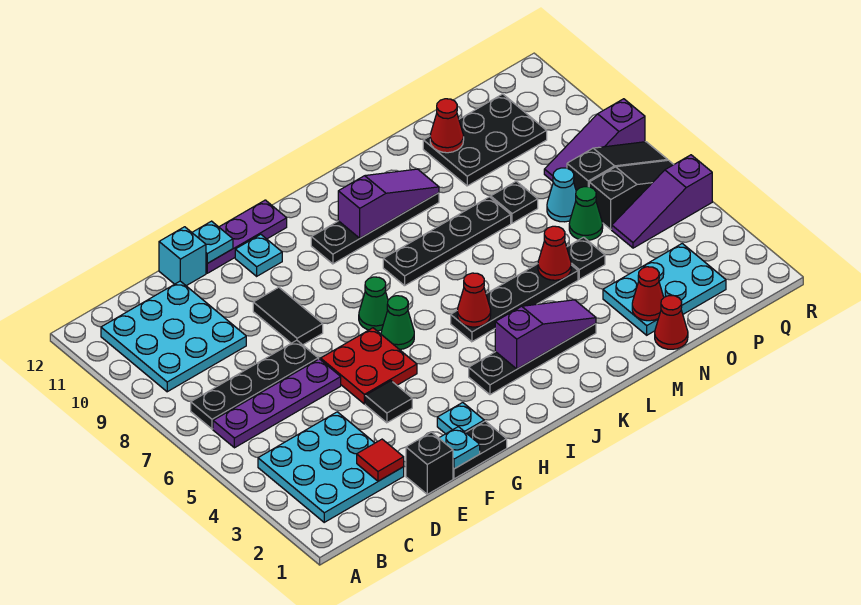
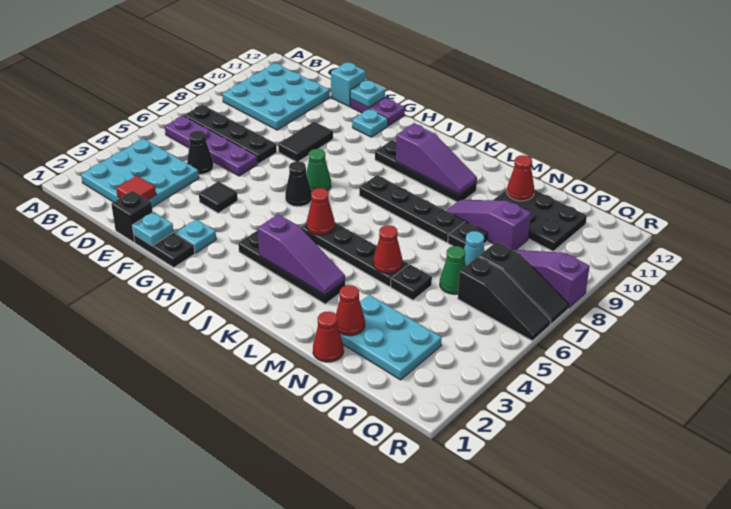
none -> black cone D5 level 1
red plate F5:G6 level 1 -> none
purple plate F12:H12 level 1 -> purple plate F12:G12 level 1
green cone H6 level 1 -> black cone H6 level 1
purple slope P5:R5 level 1 top R -> purple slope M9:O9 level 1 top O

